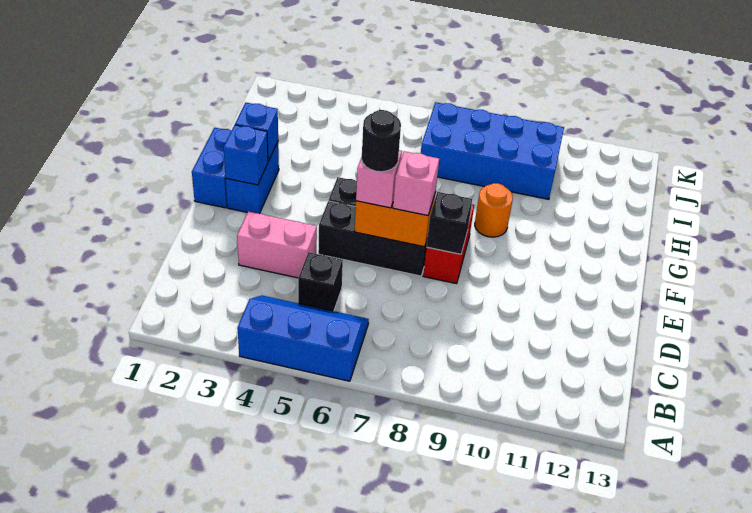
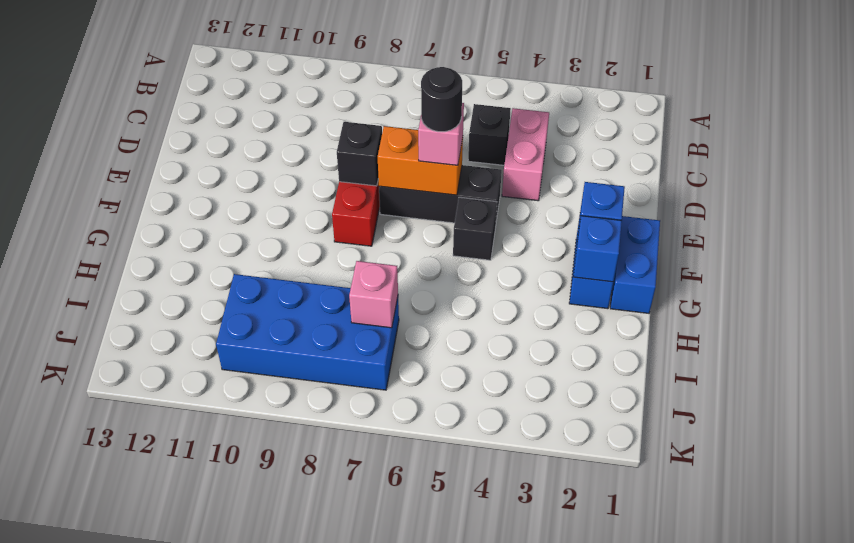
blue slope A4:B6 level 1 top A -> none
pink brick D3:D4 level 1 -> pink brick C4:D4 level 1
pink brick E7 level 3 -> pink brick I7 level 2
orange round brick G9 level 1 -> none

